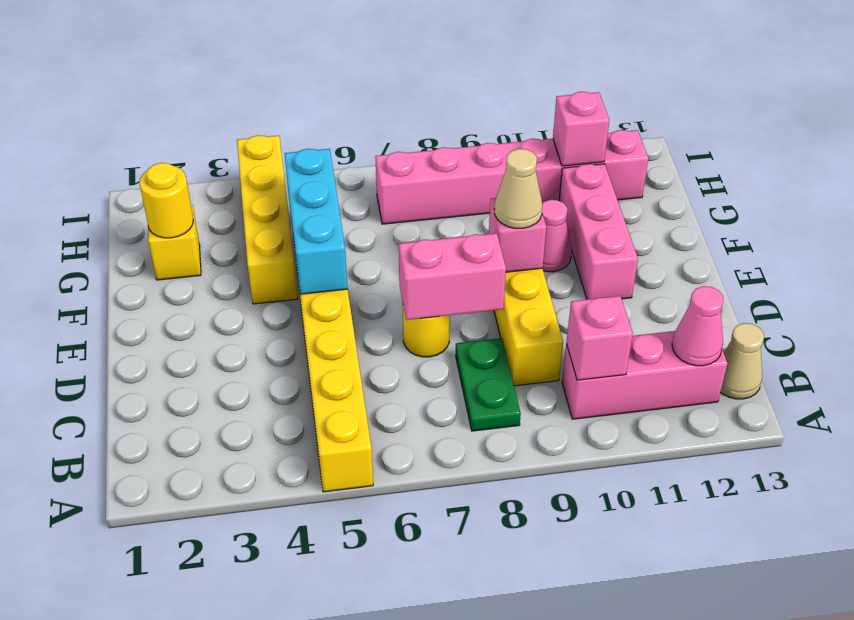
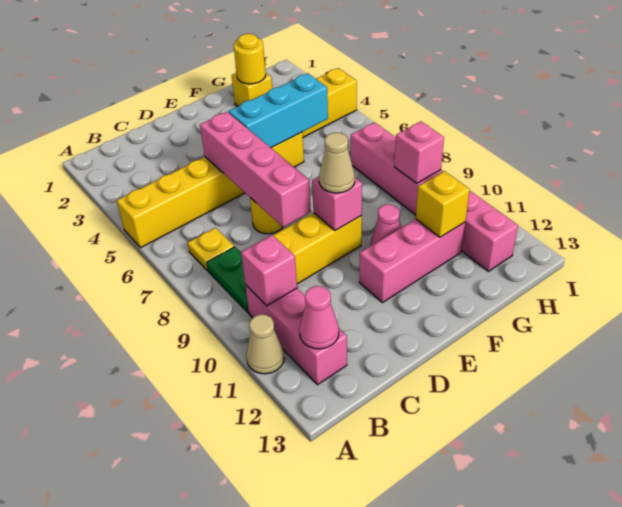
none -> yellow plate B7 level 1
green plate B8:C8 level 1 -> green plate B8:B9 level 1
tan cone B13 level 1 -> tan cone A11 level 1
pink brick D7:D8 level 2 -> pink brick D5:D8 level 2
none -> yellow brick G11 level 2
pink brick H11 level 2 -> pink brick H9 level 2

